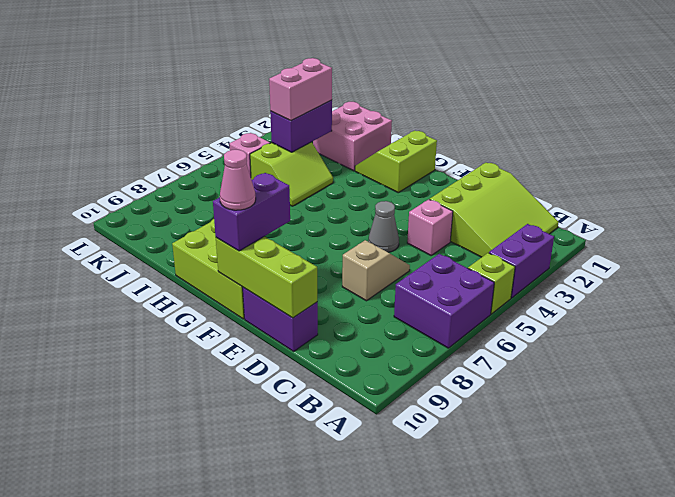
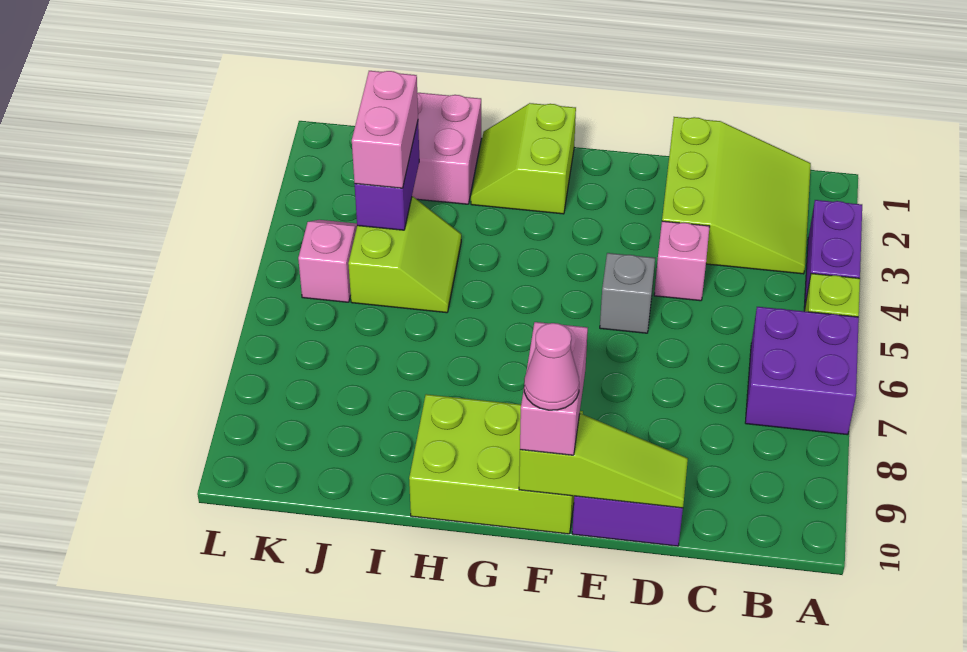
tan slope D6:D7 level 1 top 7 -> none
lime brick D10:F10 level 2 -> lime slope D10:F10 level 2 top F
grey cone E5 level 1 -> grey brick E5 level 1
purple brick F9:F10 level 3 -> pink brick F9:F10 level 3

